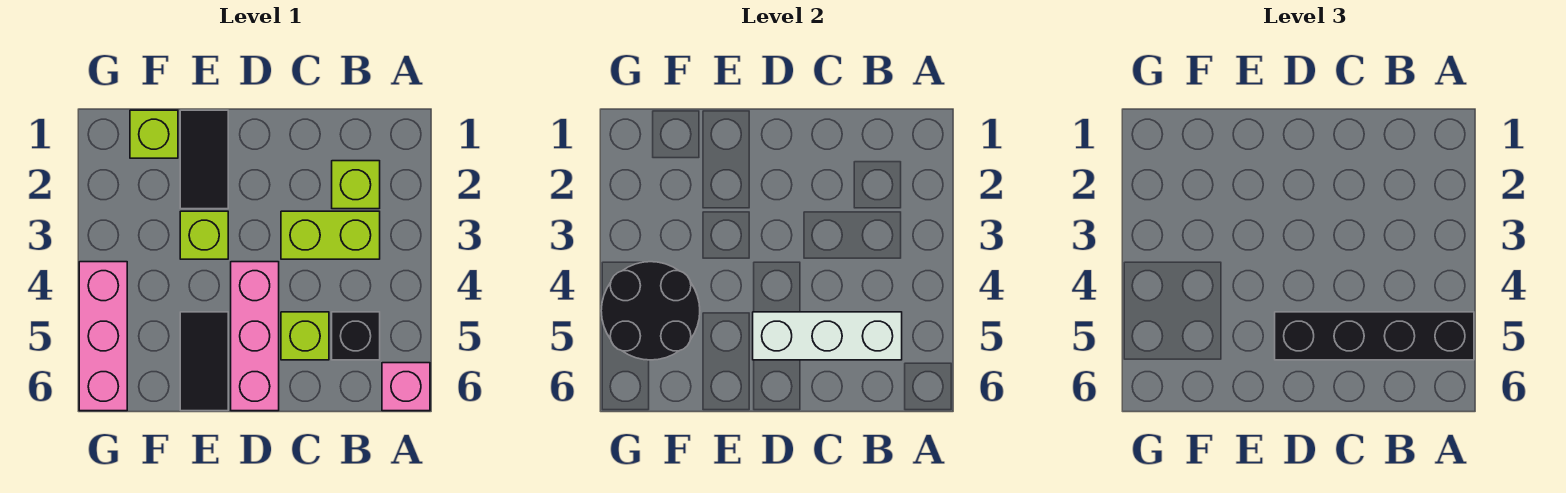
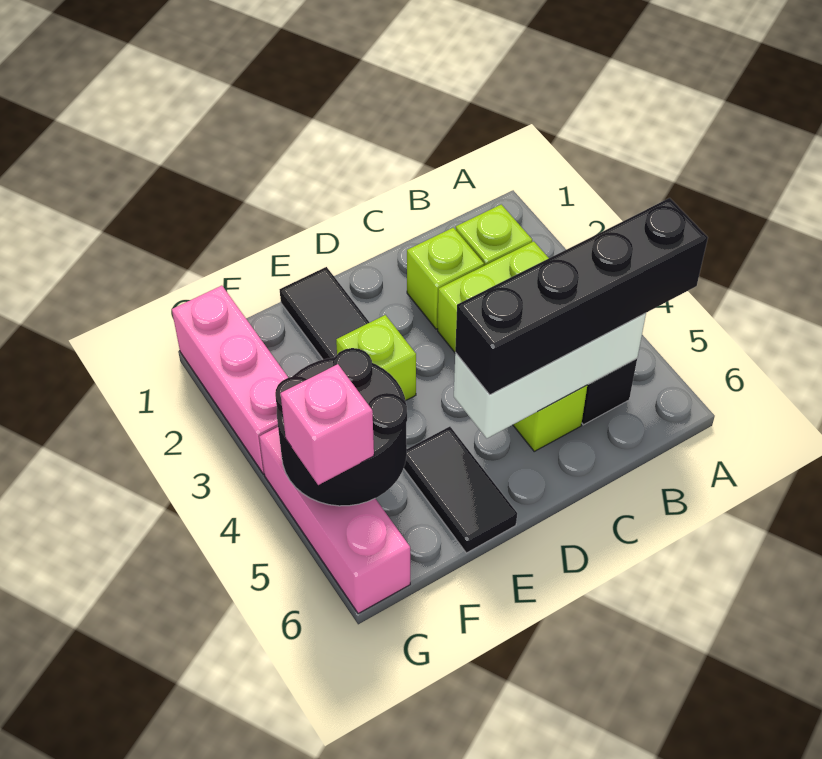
pink brick A6 level 1 -> pink brick G5 level 3
pink brick D4:D6 level 1 -> pink brick G1:G3 level 1
lime brick F1 level 1 -> lime brick C2 level 1

